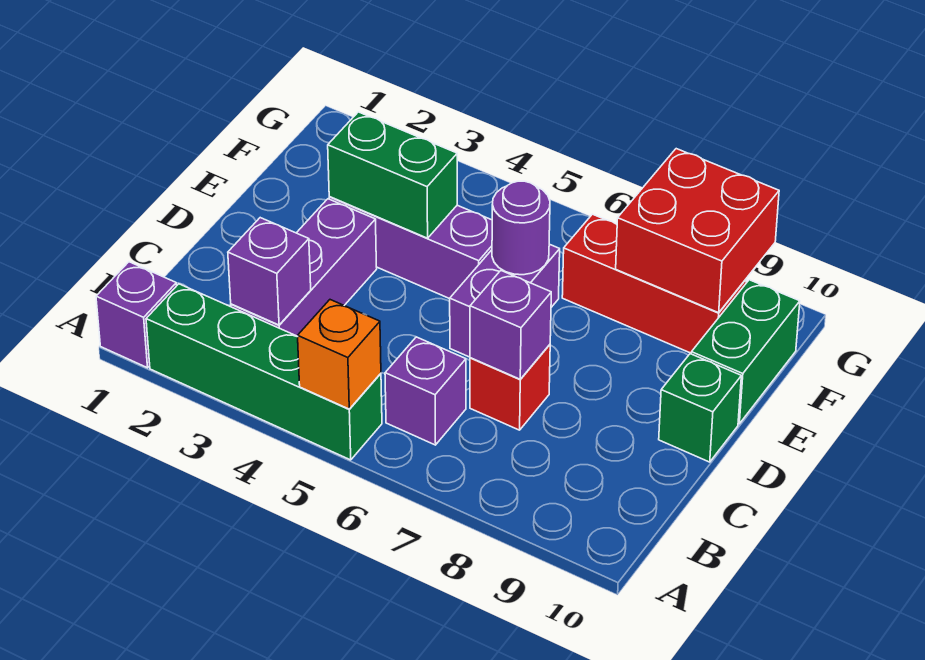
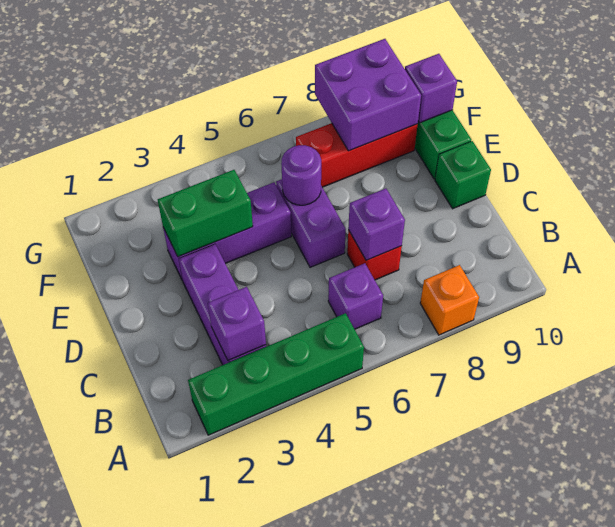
purple brick A1 level 1 -> purple brick F10 level 2
orange brick A5 level 2 -> orange brick A8 level 1
red brick F8:G9 level 2 -> purple brick F8:G9 level 2

